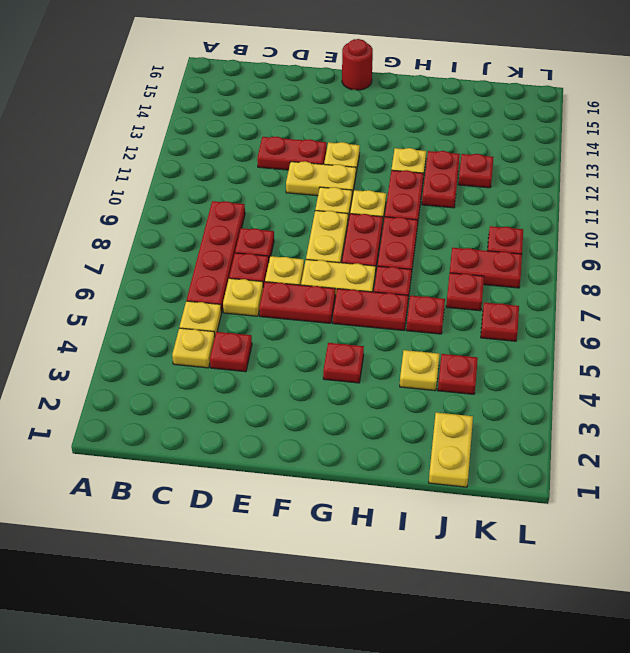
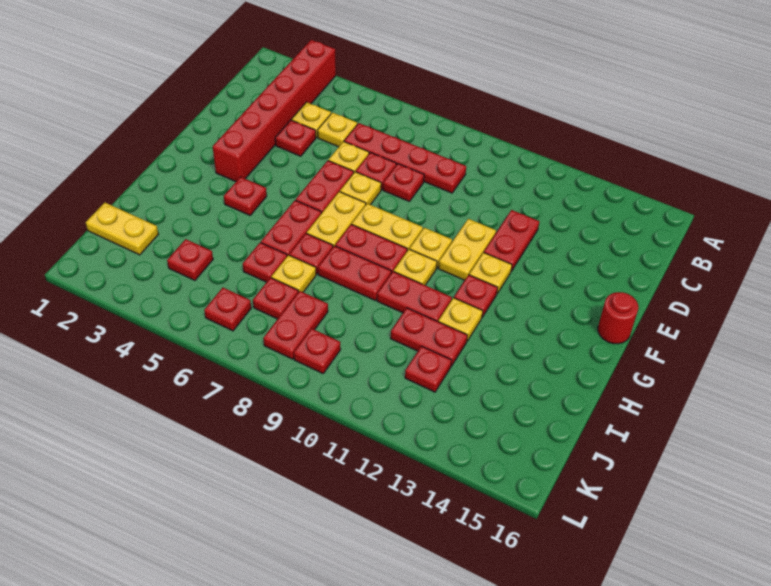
none -> red brick A3:F3 level 1
none -> red plate G12 level 1
yellow plate I4 level 1 -> yellow plate I7 level 1

